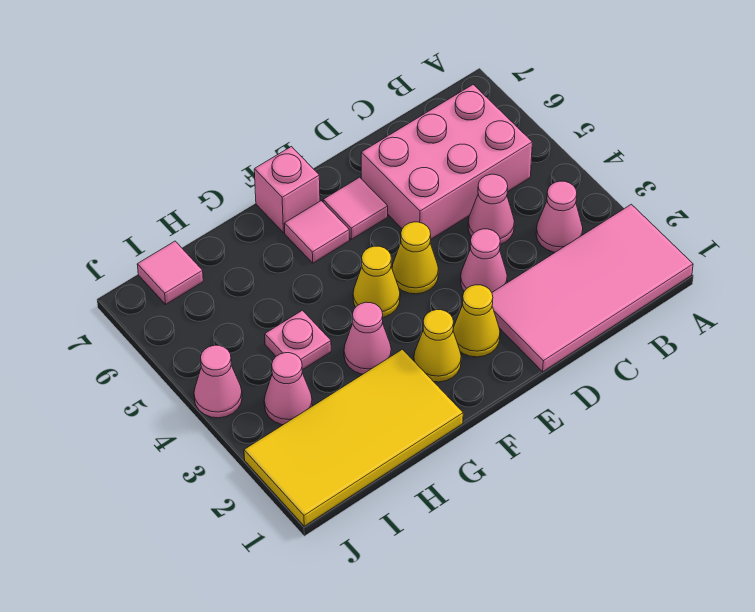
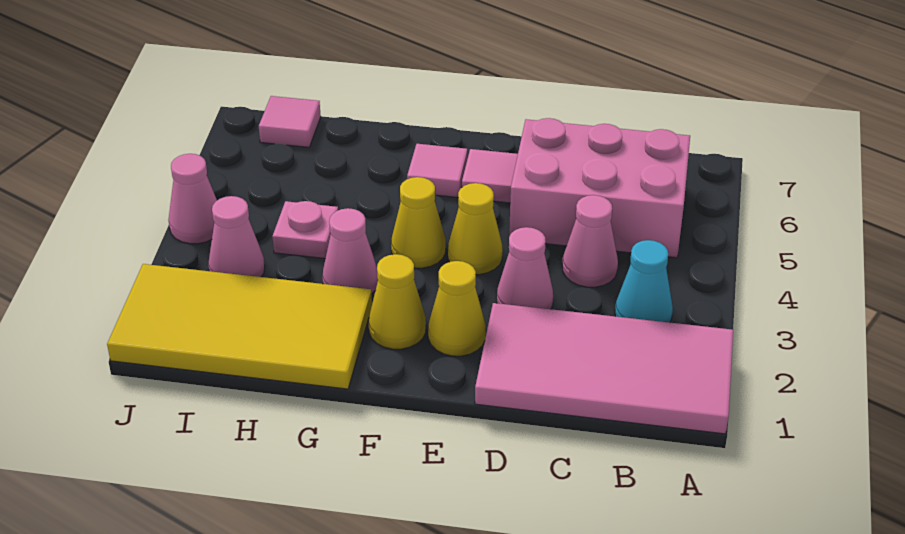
pink cone B3 level 1 -> cyan cone B3 level 1
pink brick F7 level 1 -> none

